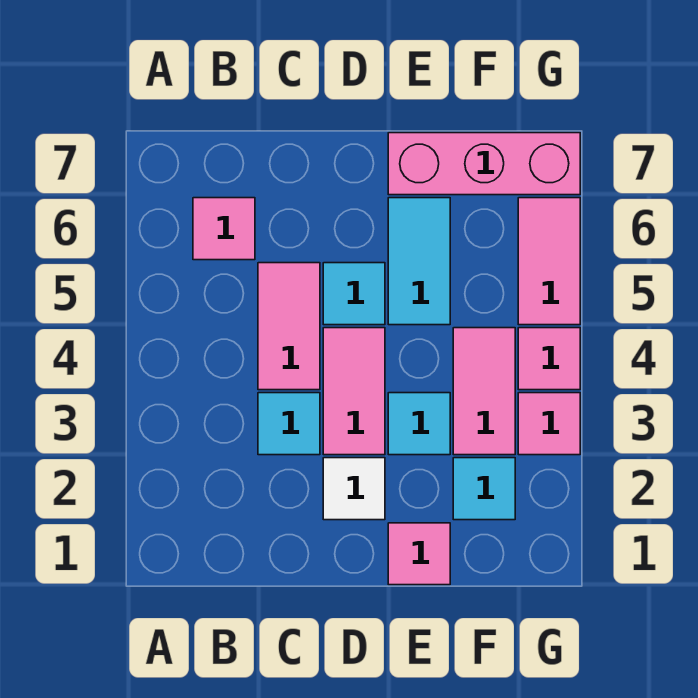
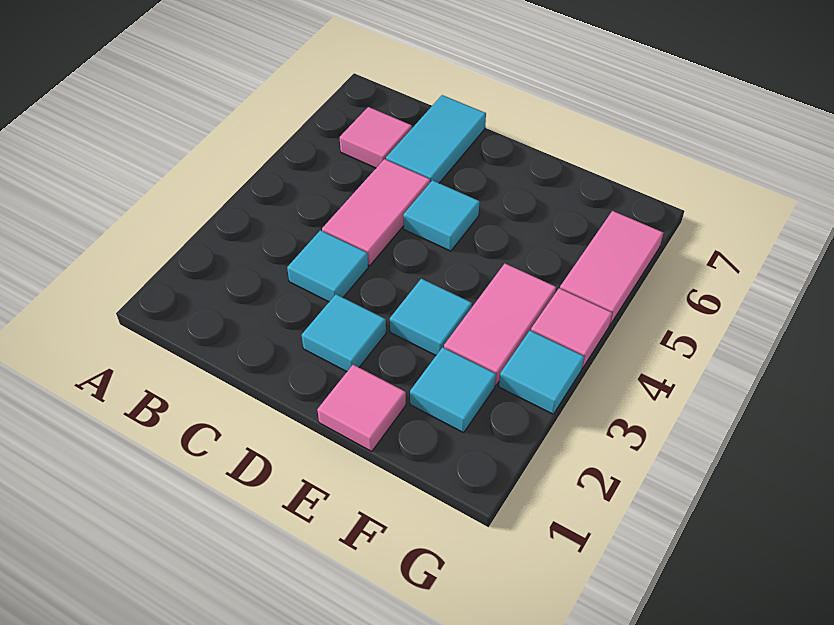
white tile D2 level 1 -> cyan tile D2 level 1
pink tile D3:D4 level 1 -> none
cyan tile E5:E6 level 1 -> cyan tile C6:C7 level 1
pink brick E7:G7 level 1 -> none
pink tile G3 level 1 -> cyan tile G3 level 1

